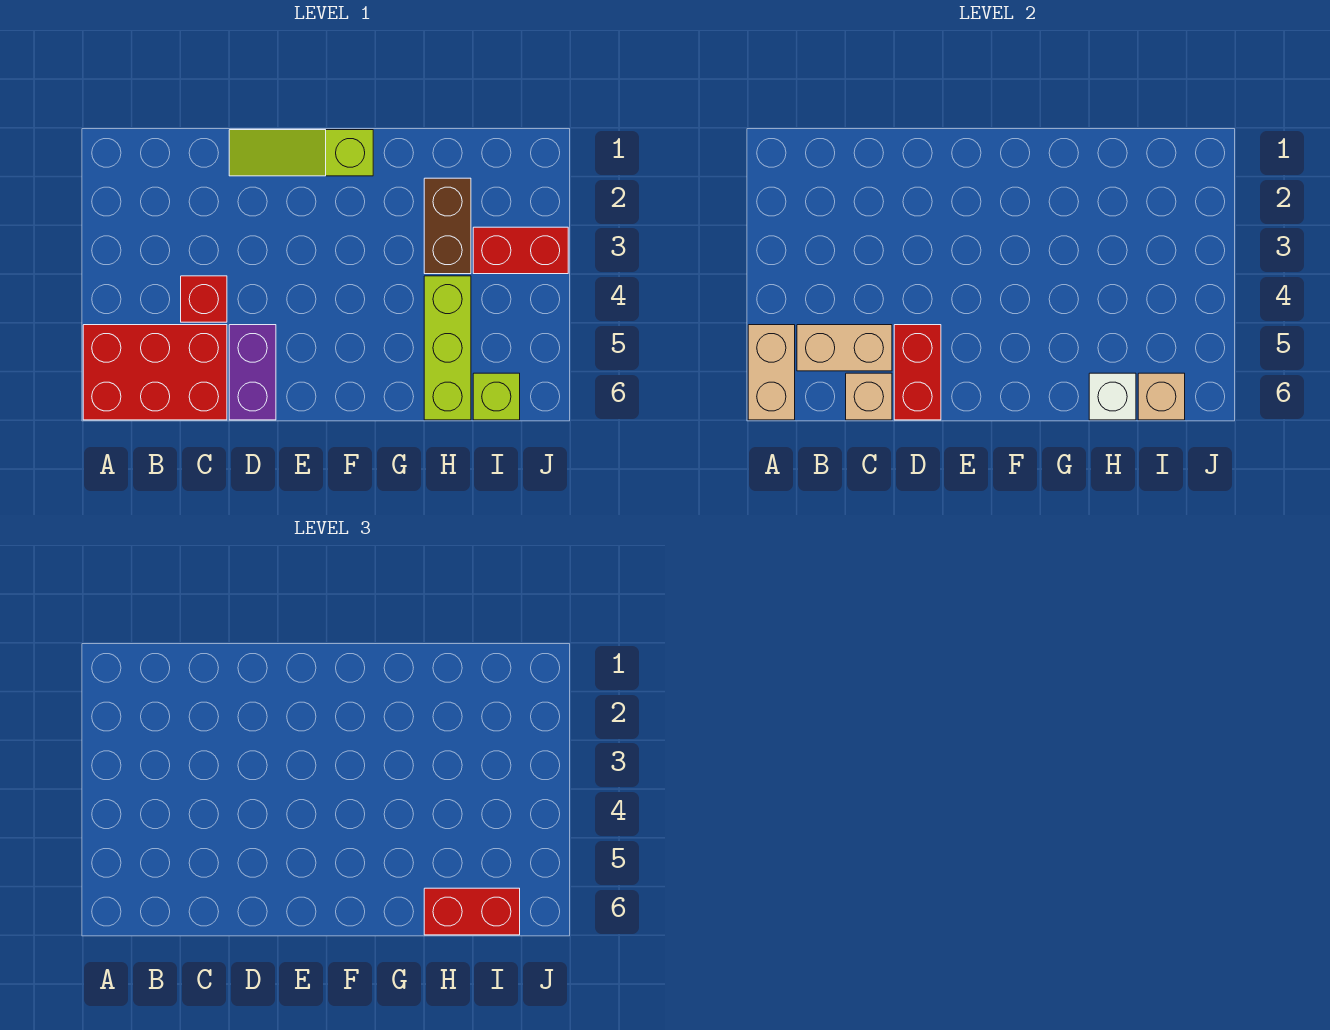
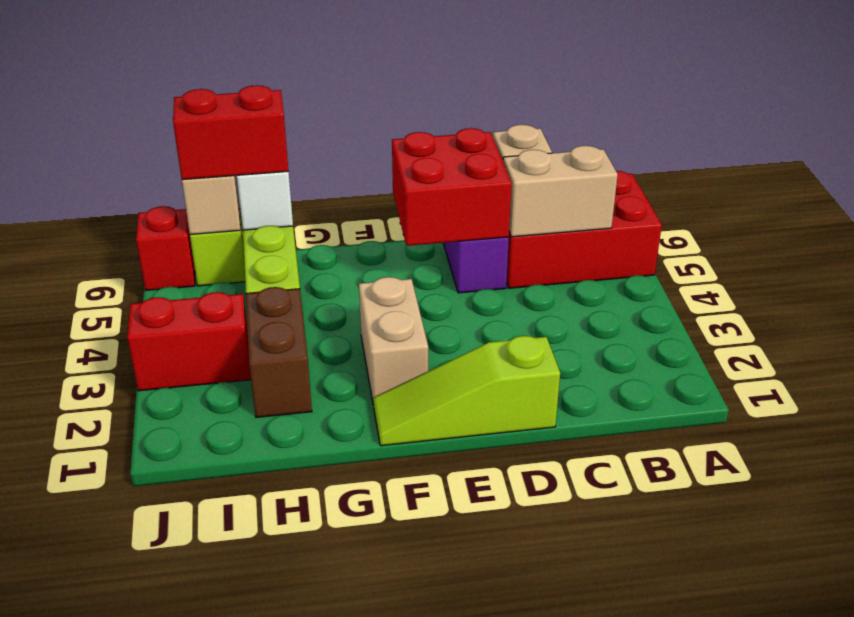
tan brick A5:A6 level 2 -> tan brick F2:F3 level 1
red brick C4 level 1 -> red brick J6 level 1
lime slope D1:F1 level 1 top F -> lime slope D1:F1 level 1 top D
red brick D5:D6 level 2 -> red brick D5:E6 level 2

